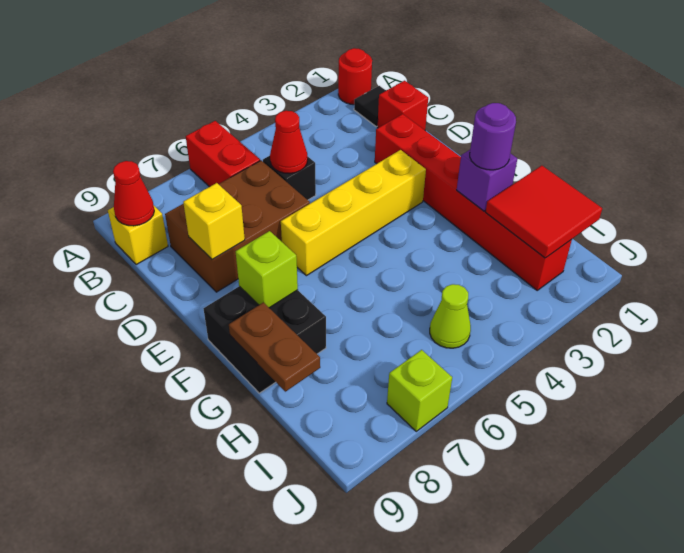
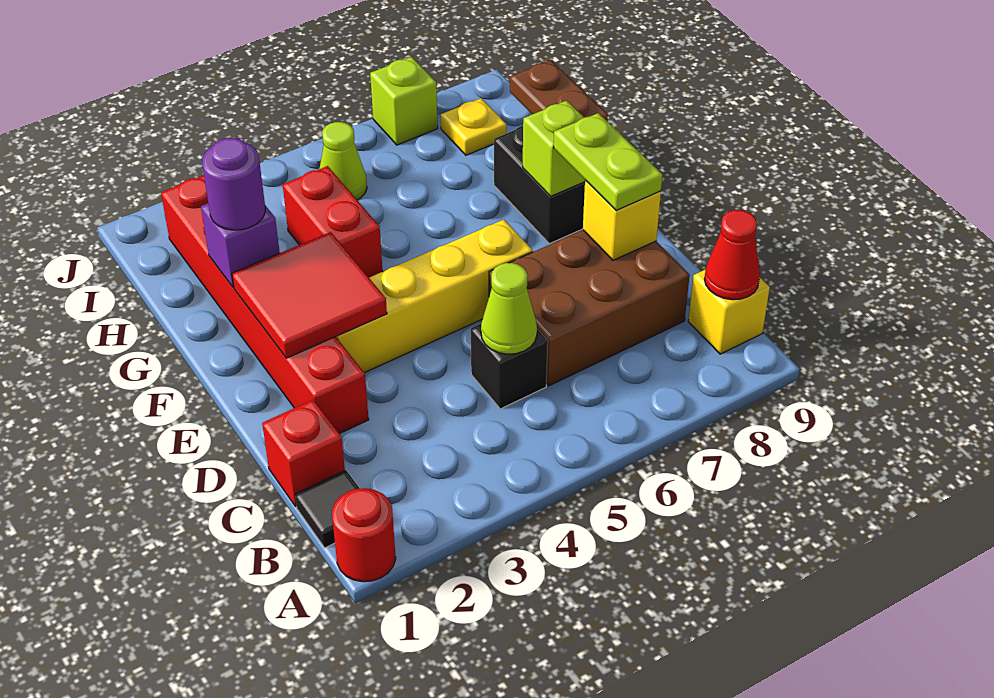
red brick A6:B6 level 1 -> red brick G4:H4 level 1
red cone C5 level 2 -> lime cone C5 level 2
none -> lime plate D8:E8 level 3
red tile H1:I2 level 2 -> red tile E2:F3 level 2
none -> yellow plate I8 level 1

